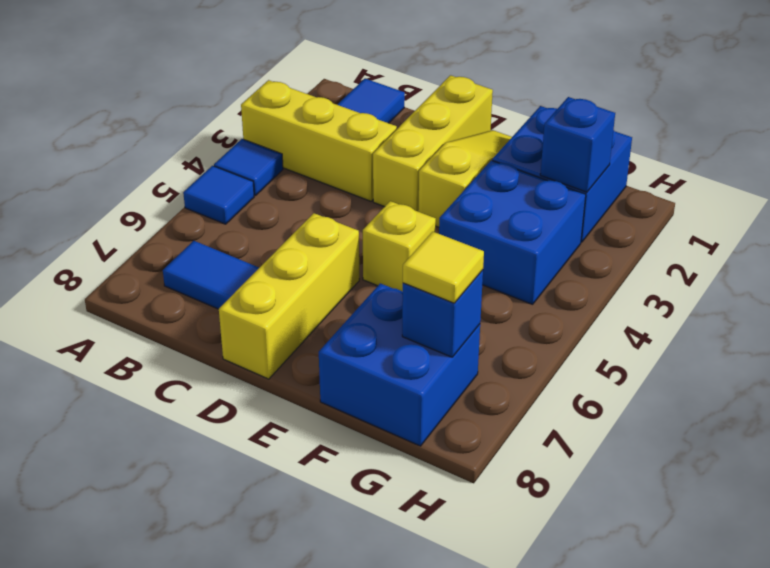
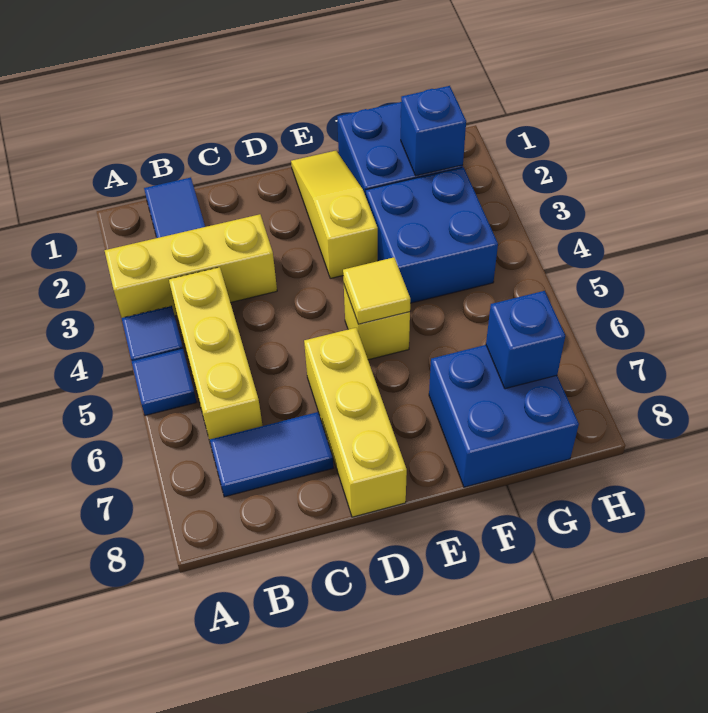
yellow brick D1:D3 level 1 -> yellow brick B4:B6 level 1
yellow tile G7 level 3 -> yellow tile E5 level 2

